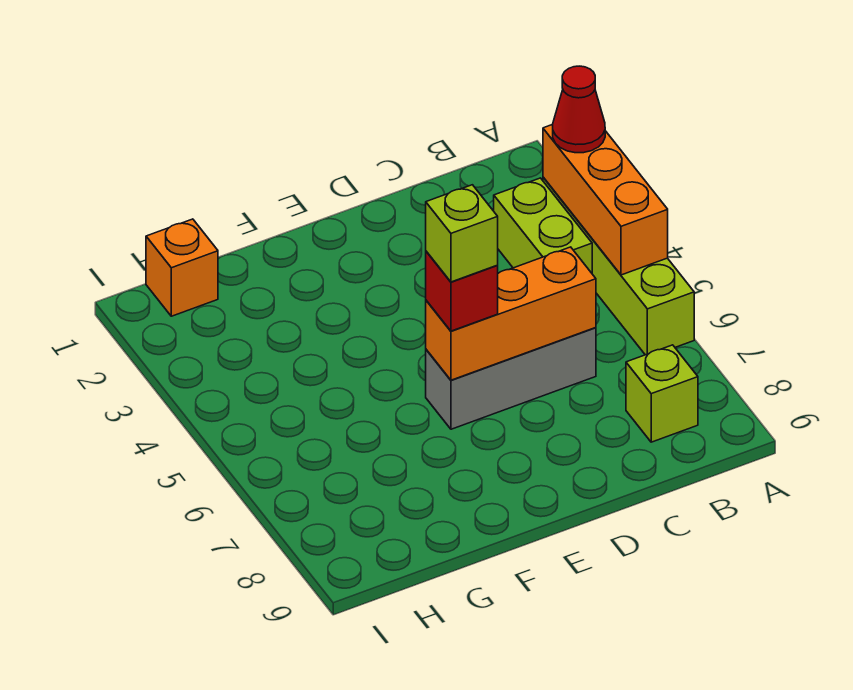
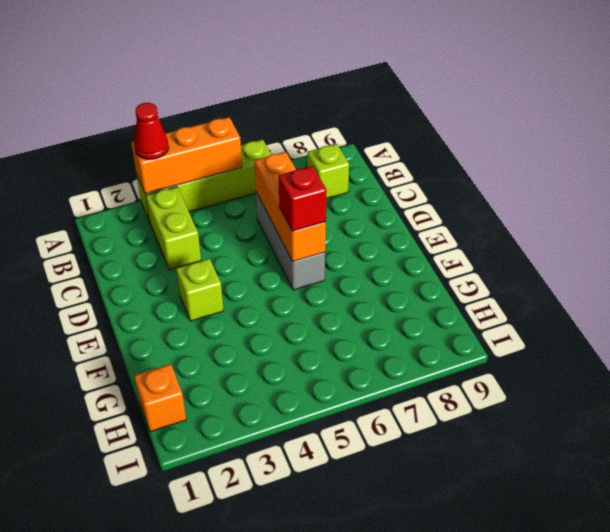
lime brick B3:B4 level 1 -> lime brick B3:C3 level 1
lime brick E6 level 4 -> lime brick E3 level 1

